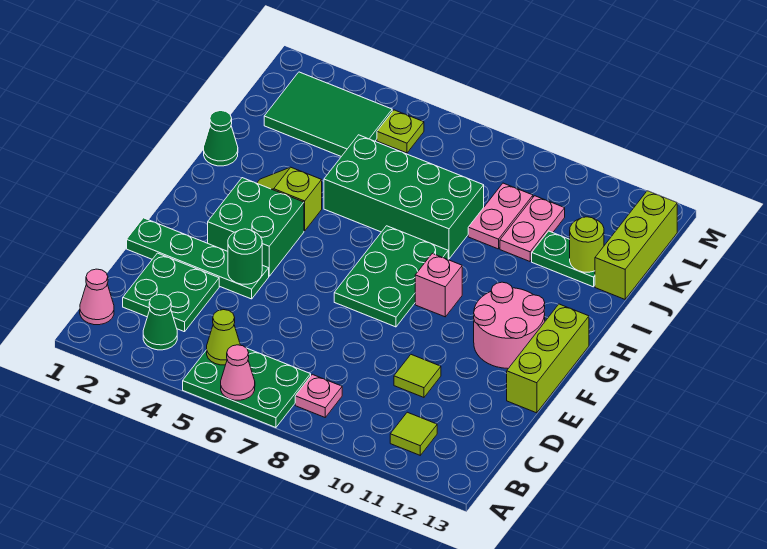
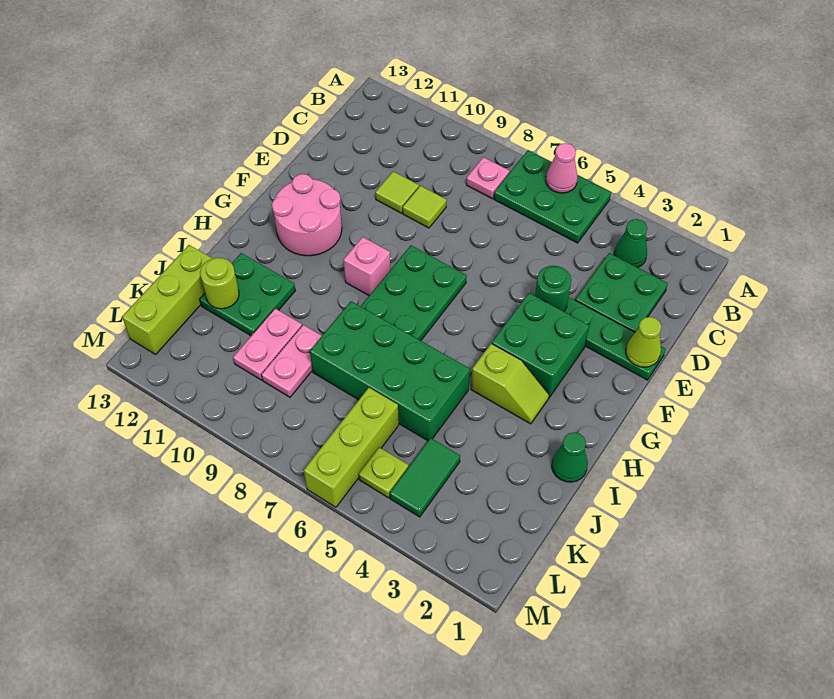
pink cone B1 level 1 -> none
lime cone B5 level 2 -> lime cone E1 level 2
lime tile B11 level 1 -> lime tile D9 level 1
lime brick E13:G13 level 1 -> lime brick K6:M6 level 1
green plate J11:J12 level 1 -> green plate I11:J12 level 1
green tile K2:L4 level 1 -> green tile K4:L4 level 1

